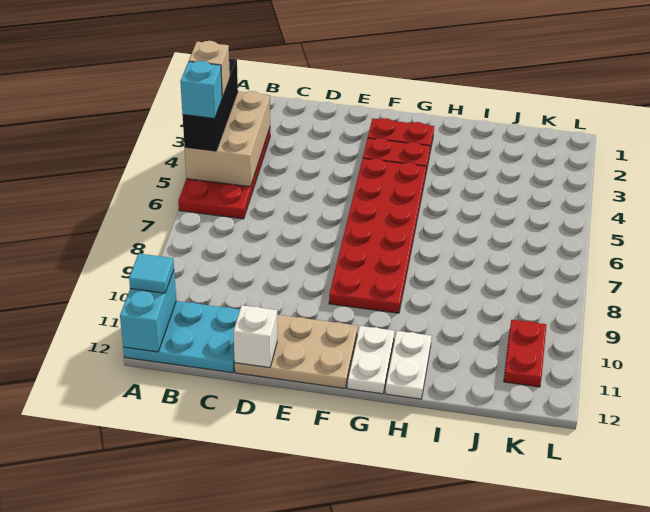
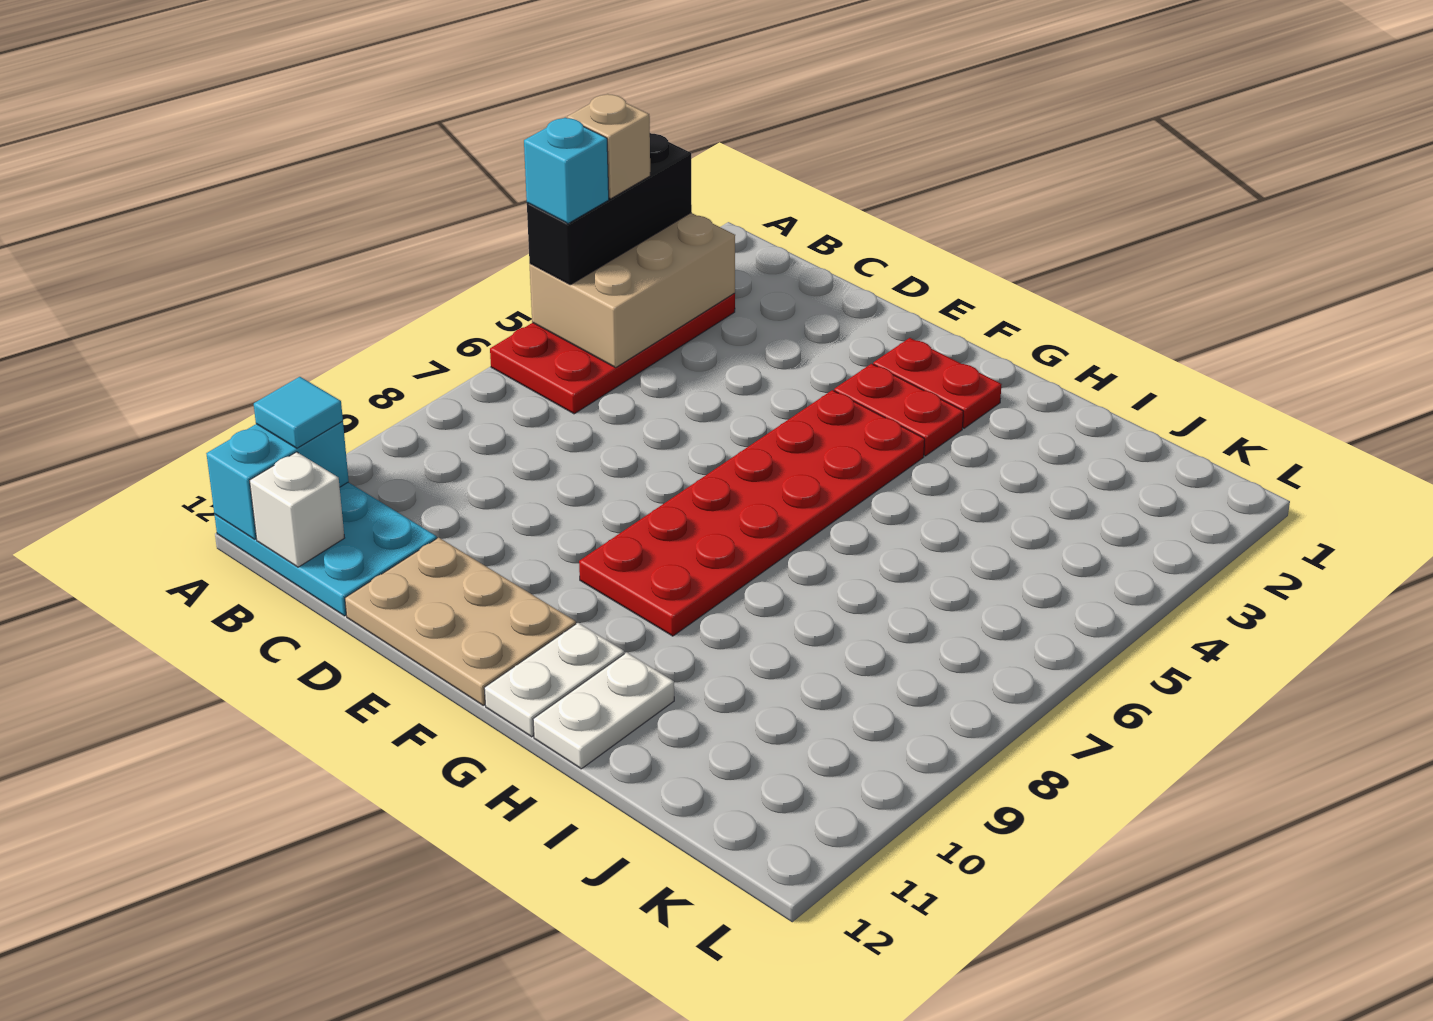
white brick D12 level 2 -> white brick B12 level 2
red plate K10:K11 level 1 -> none

